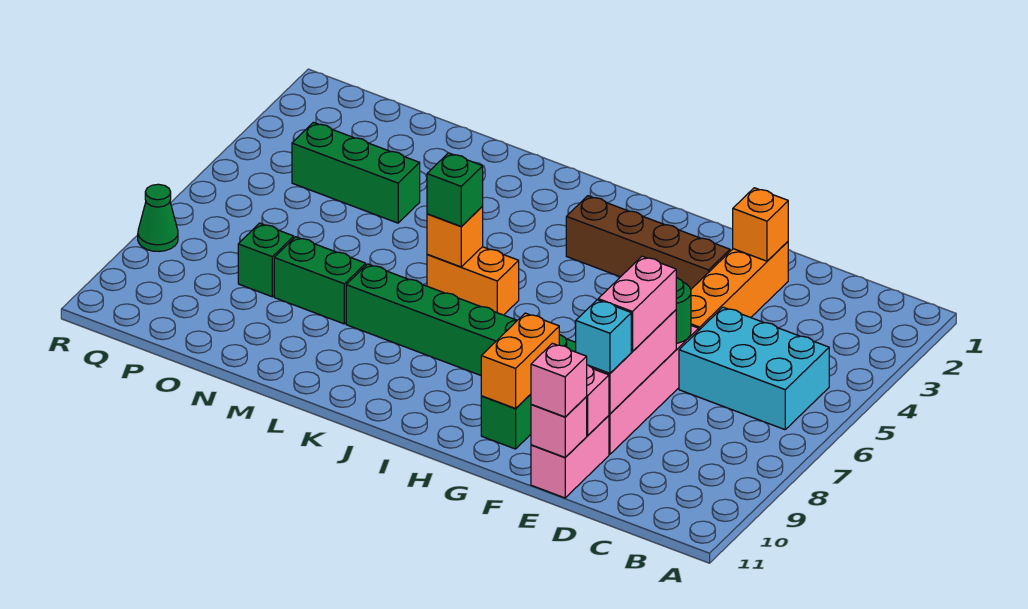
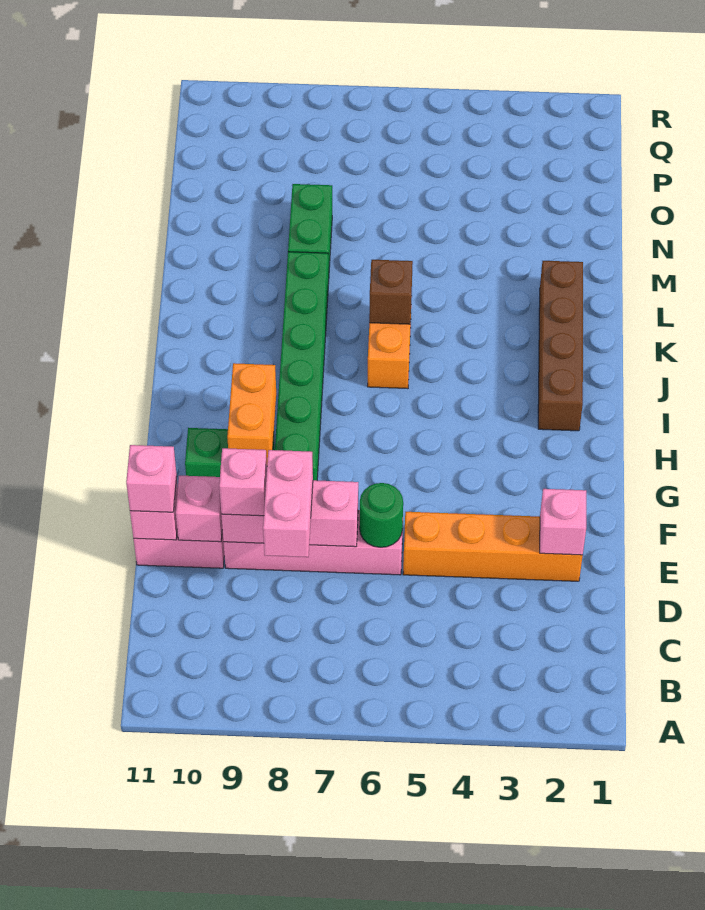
cyan brick B5:D6 level 1 -> none
orange brick E2 level 2 -> pink brick E2 level 2
pink brick E7:E8 level 3 -> pink brick D8:E8 level 3
cyan brick E9 level 3 -> pink brick E9 level 3
brown brick F3:I3 level 1 -> brown brick I2:L2 level 1
orange brick G9:G10 level 2 -> orange brick G9:H9 level 2
orange brick K6 level 2 -> brown brick K6 level 2
green brick K6 level 3 -> none
green brick N4:P4 level 1 -> none
green brick O8 level 1 -> none
green cone R8 level 1 -> none

